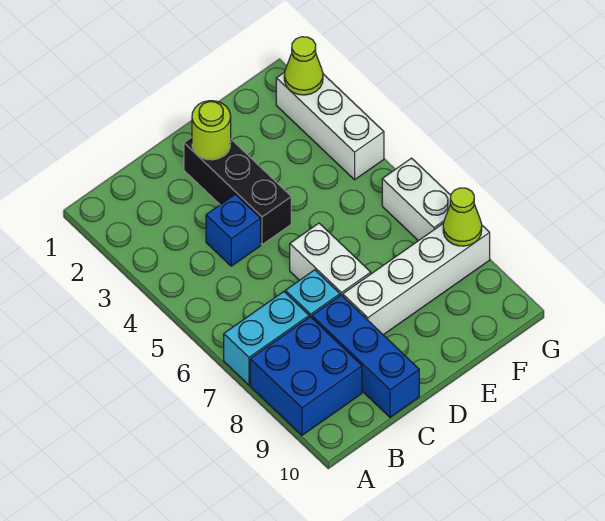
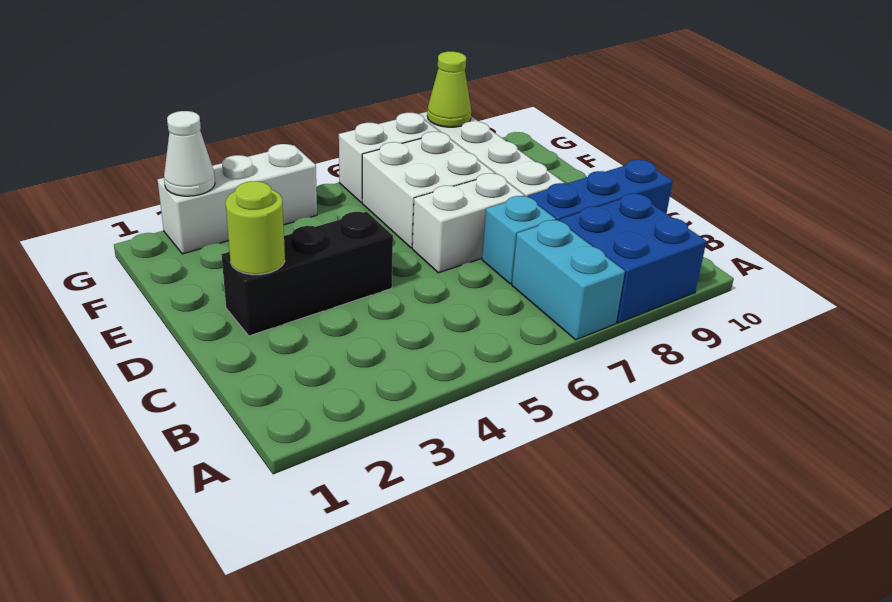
blue brick C4 level 1 -> none
none -> white brick E6:F7 level 1
lime cone G2 level 2 -> white cone G2 level 2

